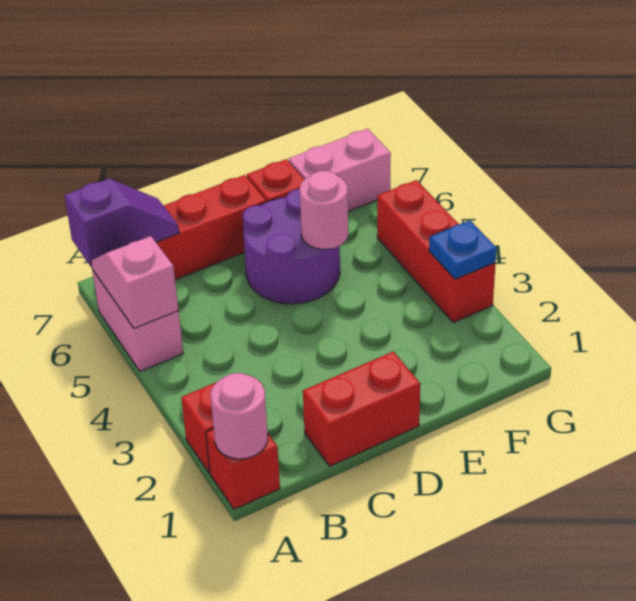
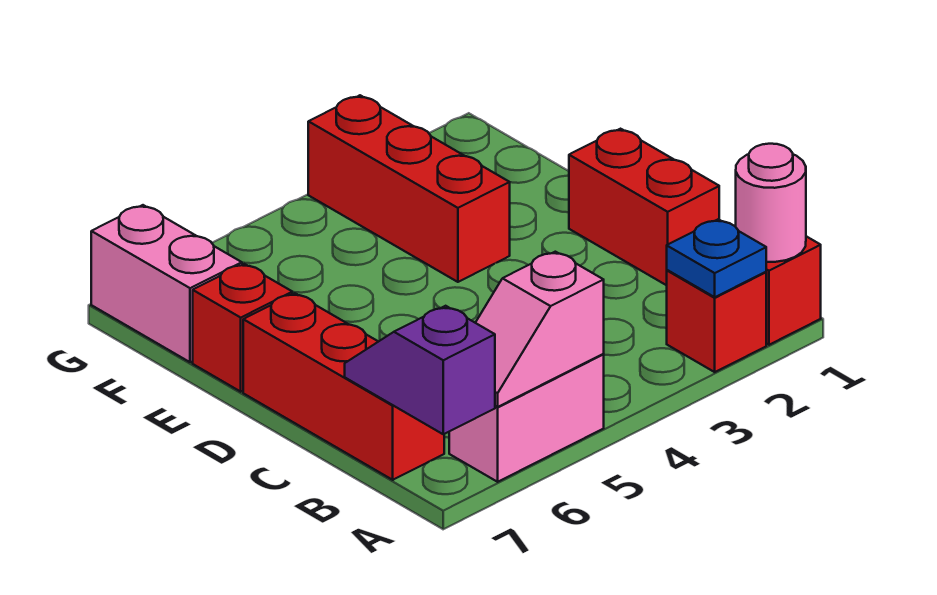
purple round brick D5:E6 level 1 -> none
pink round brick E5 level 2 -> none
red brick G3:G5 level 1 -> red brick E3:G3 level 1
blue plate G3 level 2 -> blue plate A2 level 2

